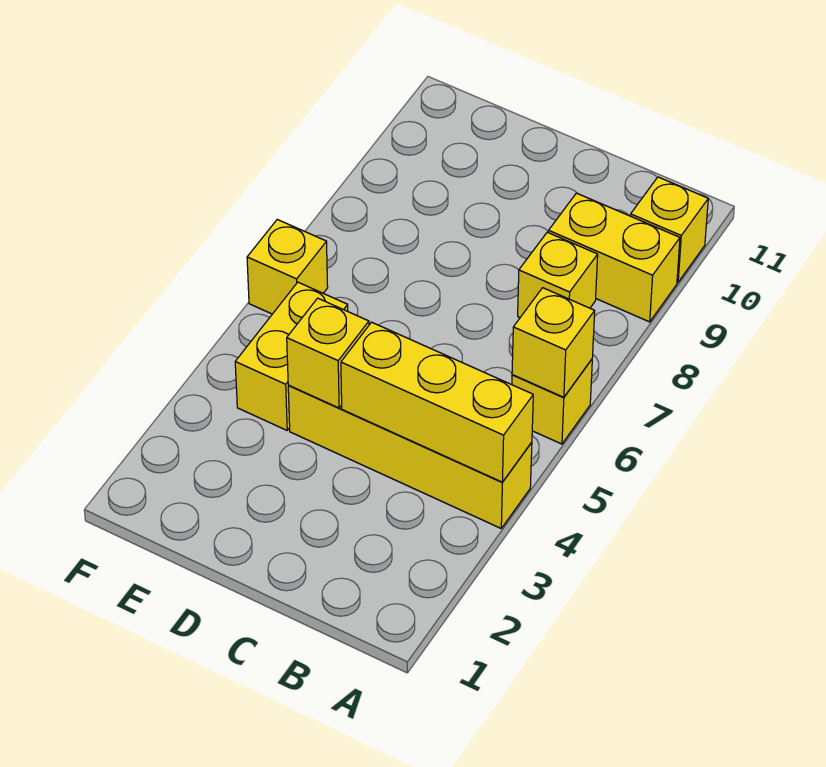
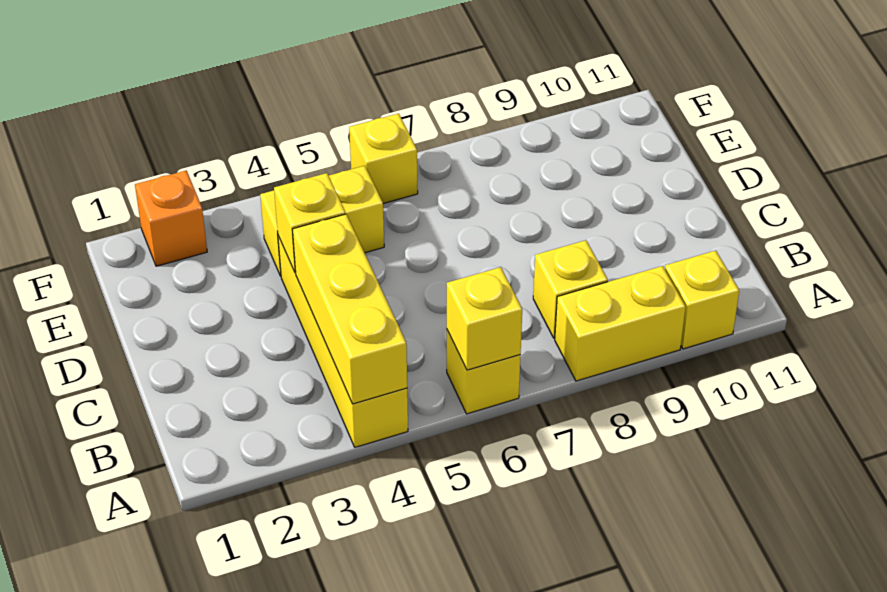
yellow brick A9:B9 level 1 -> yellow brick A8:A9 level 1
none -> orange brick F2 level 1

